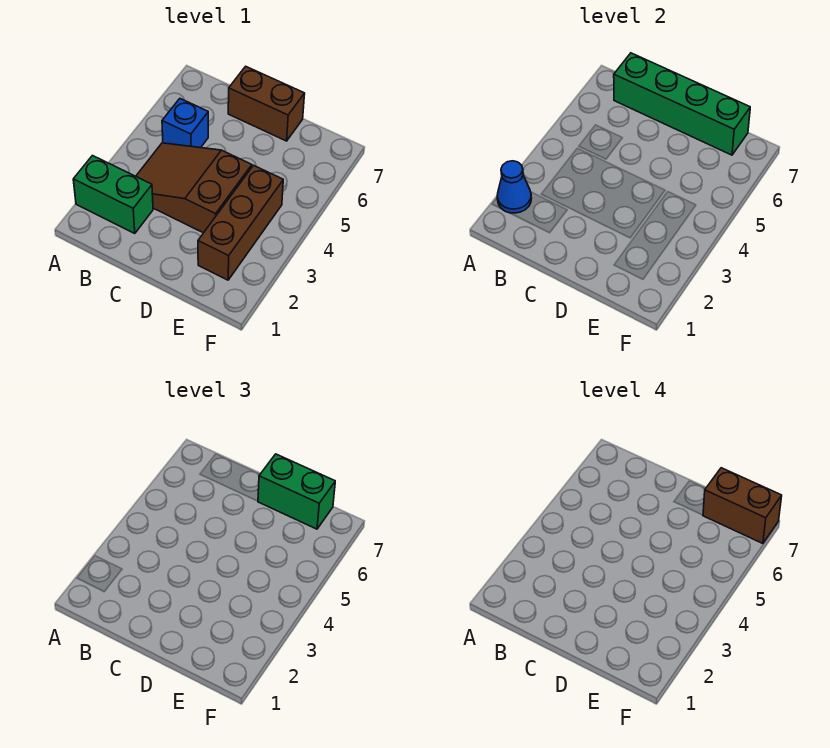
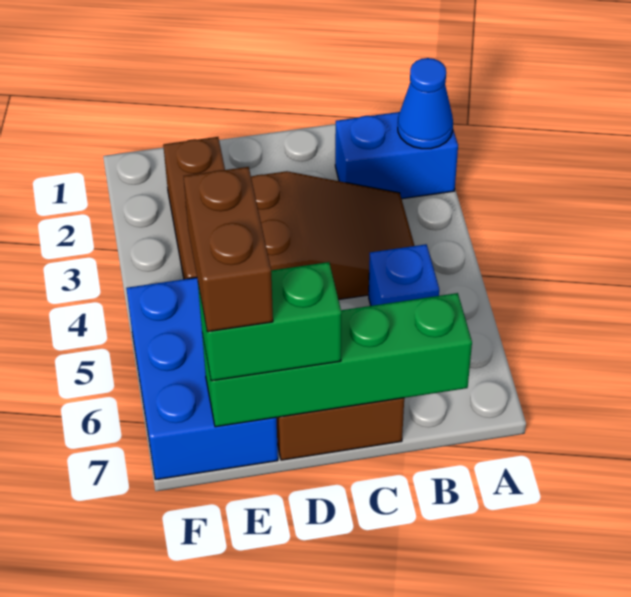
green brick A2:B2 level 1 -> blue brick A2:B2 level 1
none -> blue brick E5:F7 level 1
brown brick E7:F7 level 4 -> brown brick E6:E7 level 4

